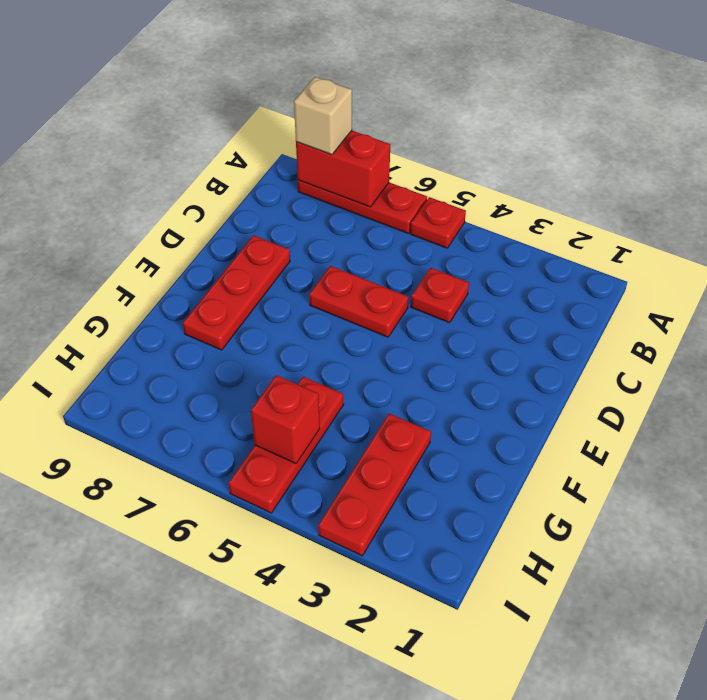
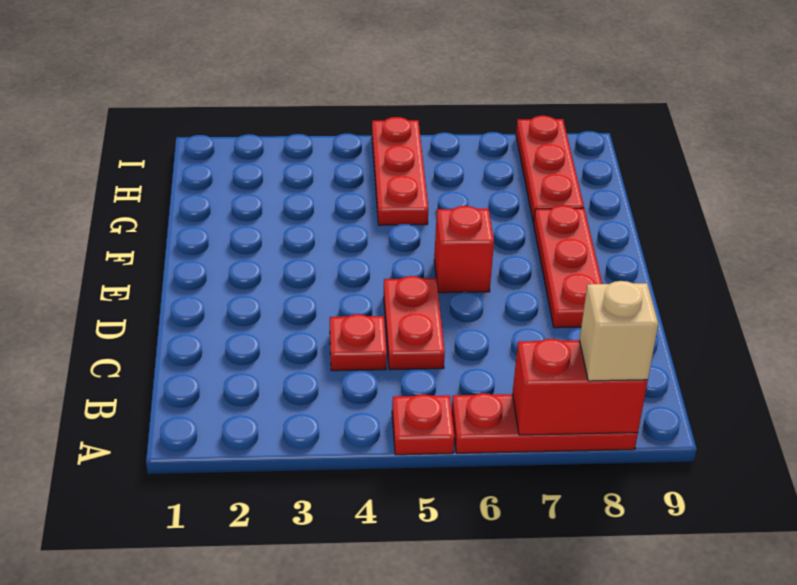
red plate D5:D6 level 1 -> red plate C5:D5 level 1
red plate G3:I3 level 1 -> red plate G8:I8 level 1
red brick H5 level 2 -> red brick E6 level 1

